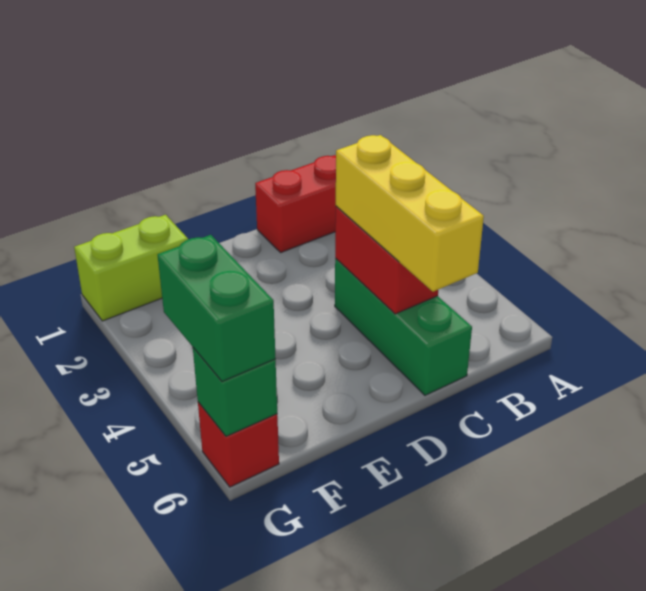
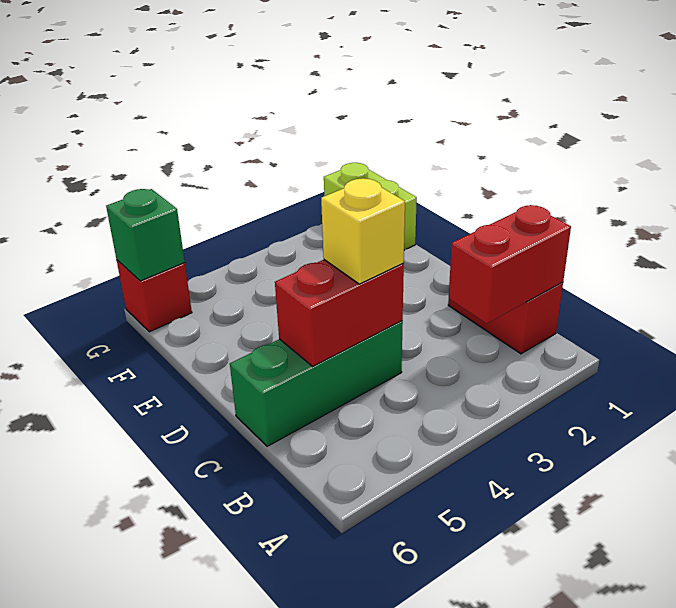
none -> red brick B1:B2 level 2
yellow brick C4:C6 level 3 -> yellow brick C4 level 3
green brick G5:G6 level 3 -> none

